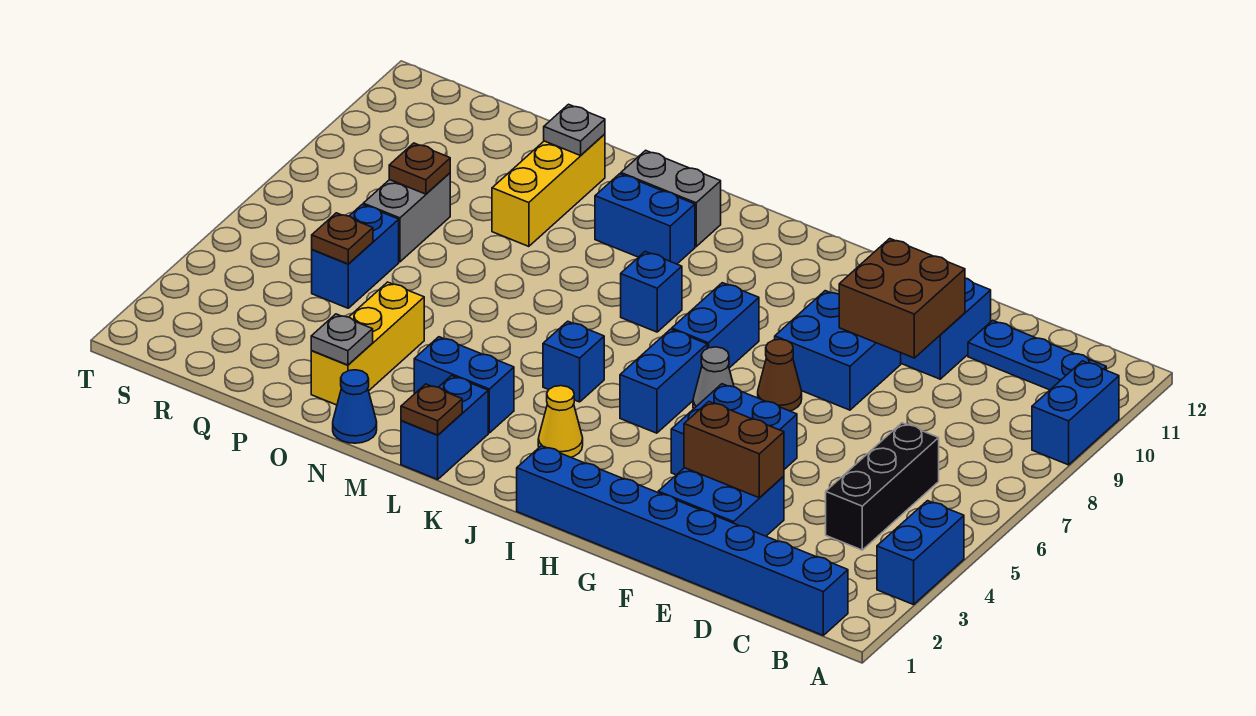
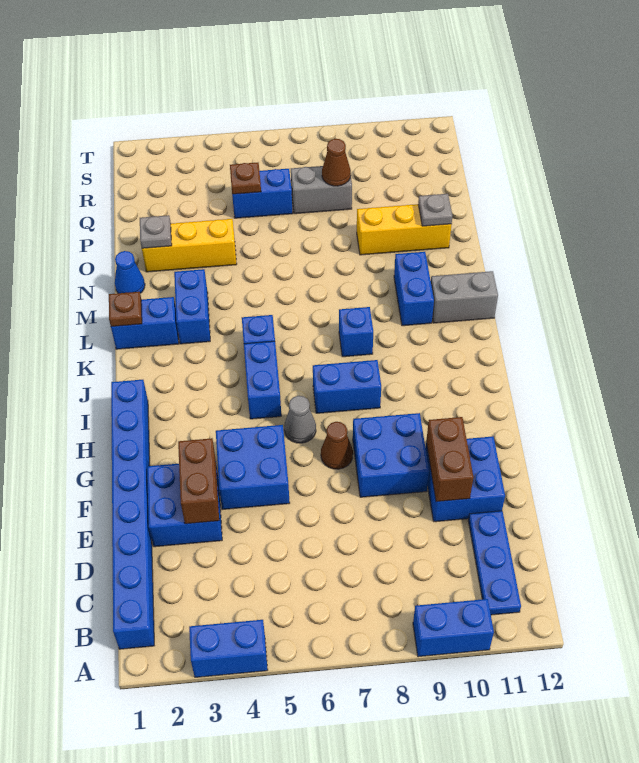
black brick C4:C6 level 1 -> none
brown brick E9:F10 level 2 -> brown brick E10:F10 level 2
blue brick I5:I6 level 1 -> blue brick I5:J5 level 1
yellow cone J3 level 1 -> none
grey brick L11:M11 level 1 -> grey brick L11:L12 level 1
brown plate Q8 level 2 -> brown cone Q8 level 2

